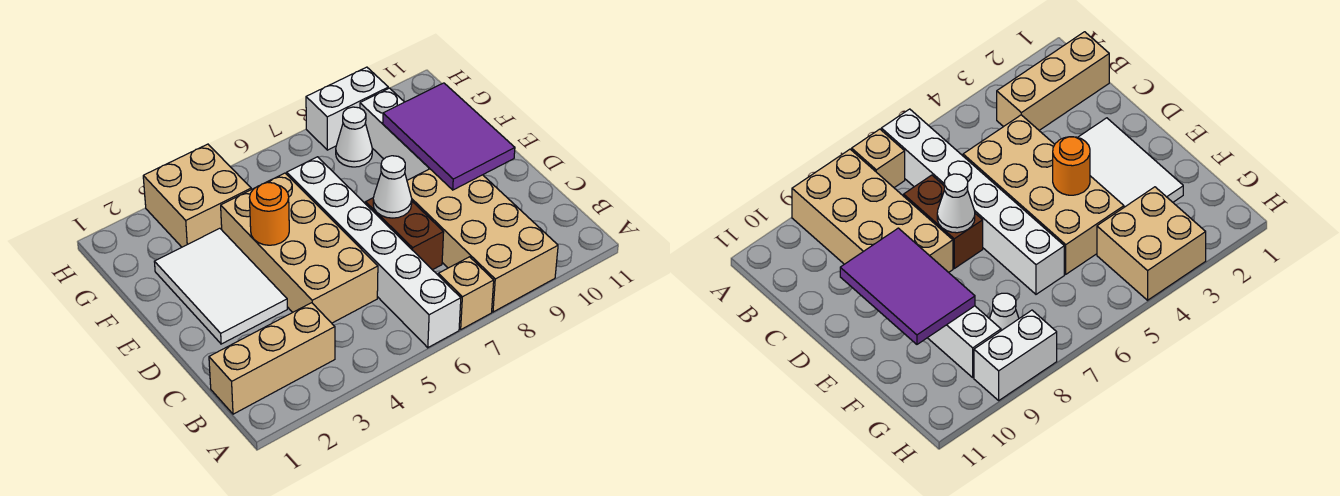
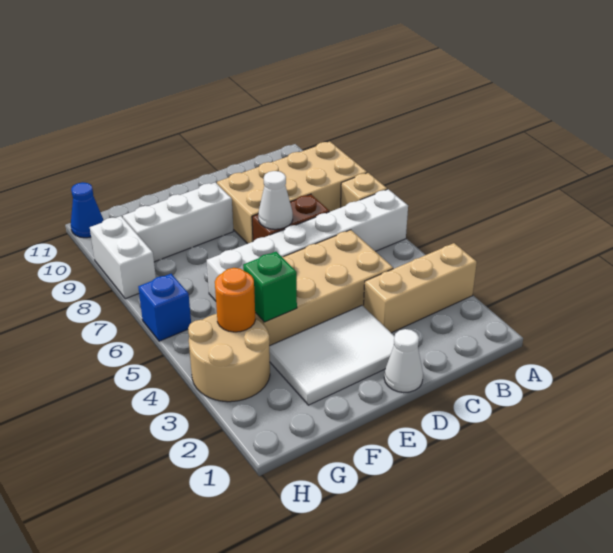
tan brick B1:B3 level 1 -> tan brick A3:C3 level 1
purple tile D9:F10 level 2 -> none
orange round brick E4 level 2 -> orange round brick G4 level 2
none -> green brick F4 level 2
tan brick G3:H4 level 1 -> tan round brick G3:H4 level 1
white cone G8 level 1 -> white cone D1 level 1
none -> blue brick H6 level 1
none -> blue cone H11 level 1

